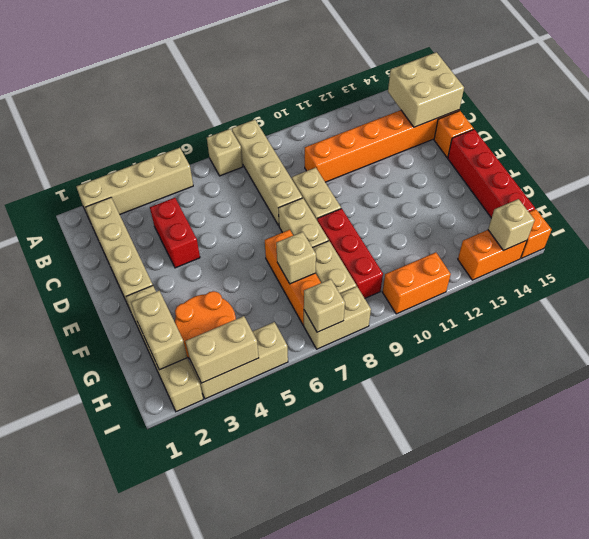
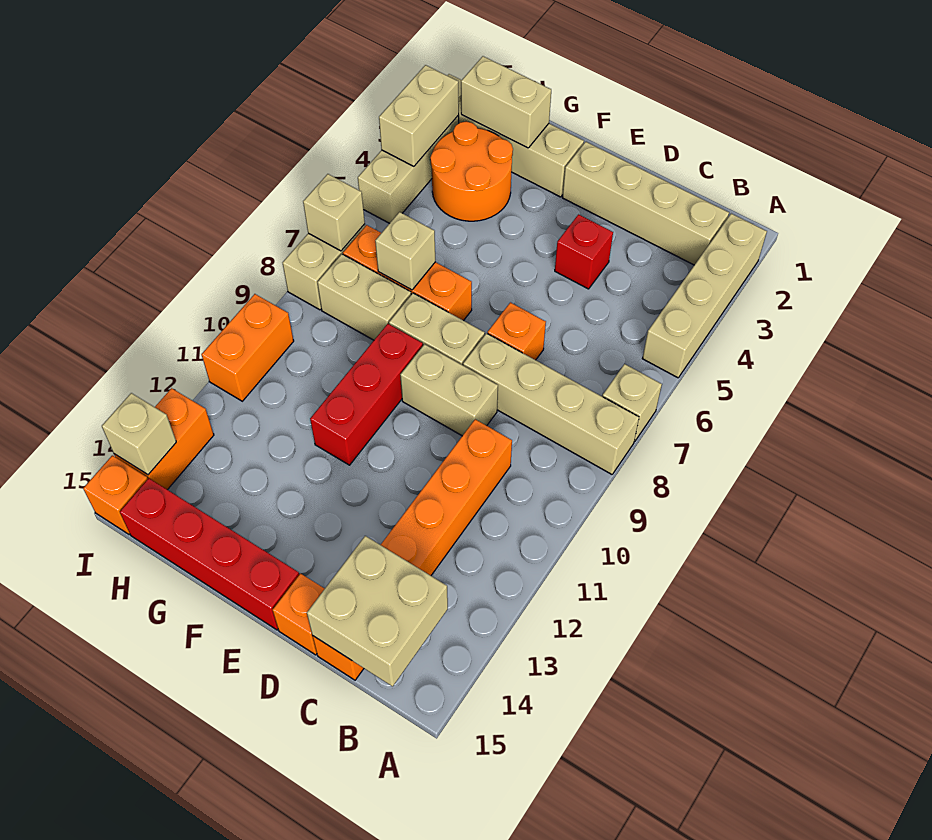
red brick C4:D4 level 1 -> red brick D4 level 1
none -> orange brick D7 level 1
red brick F9:H9 level 1 -> red brick F9:F11 level 1

